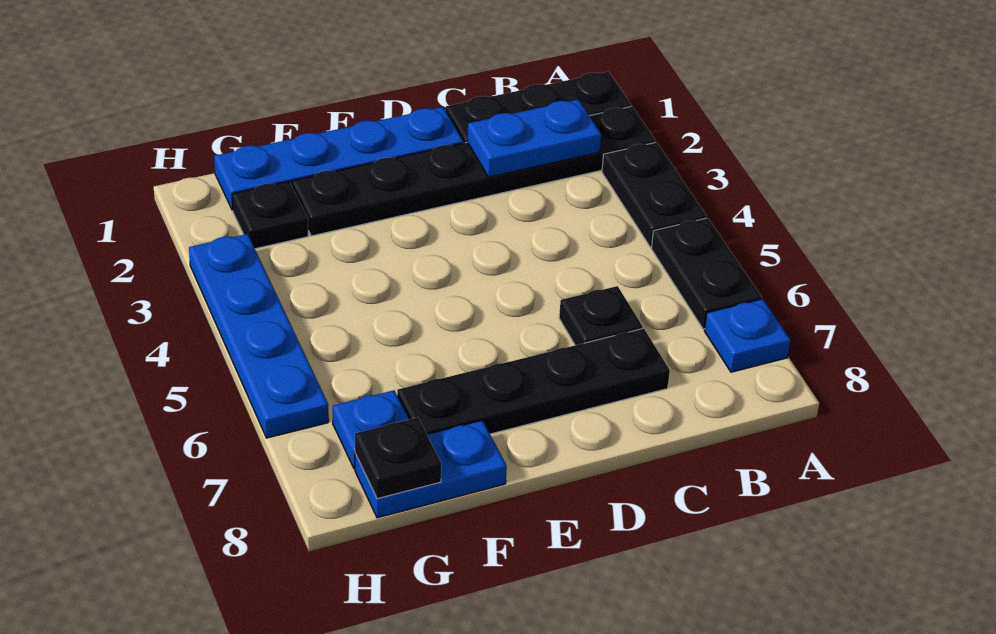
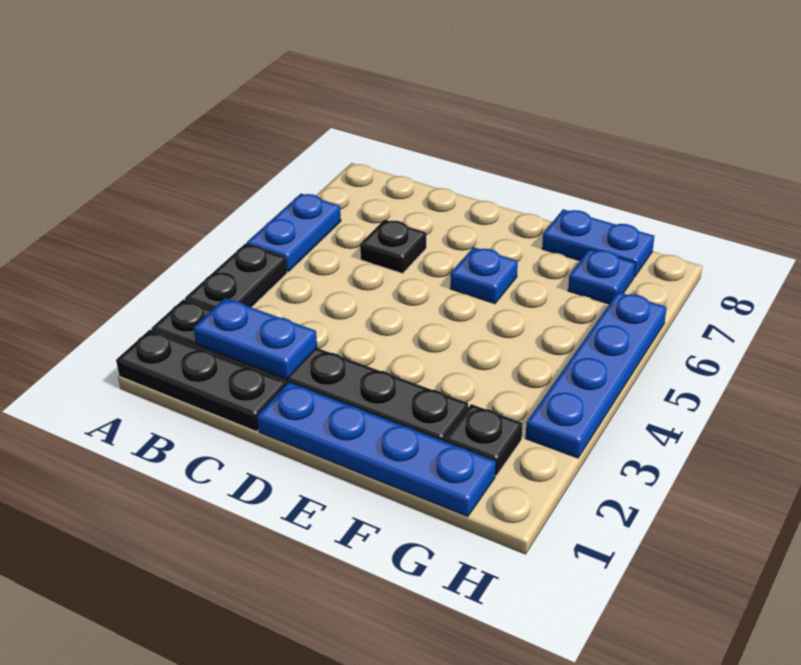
black plate A5:A6 level 1 -> blue plate A5:A6 level 1
blue plate A7 level 1 -> blue plate E6 level 1
black plate C7:F7 level 1 -> none
black plate G8 level 2 -> none

